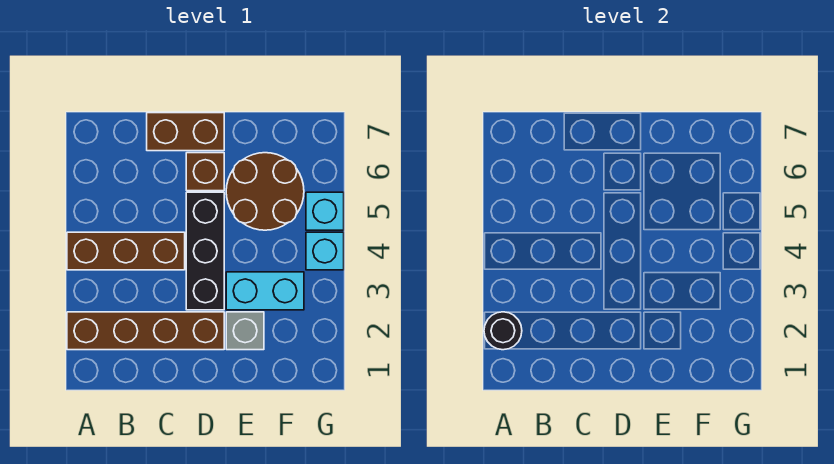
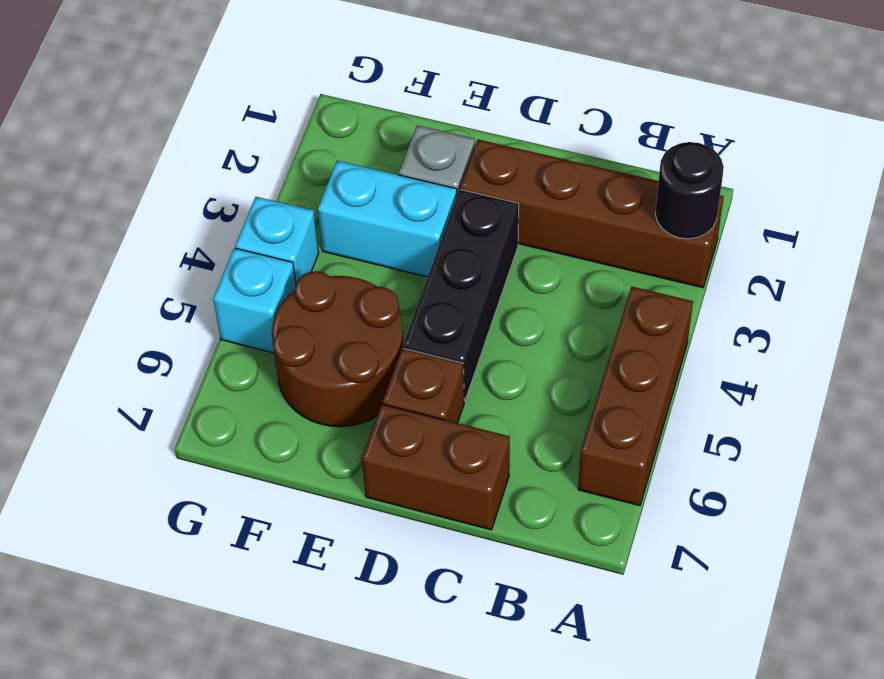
brown brick A4:C4 level 1 -> brown brick A4:A6 level 1

